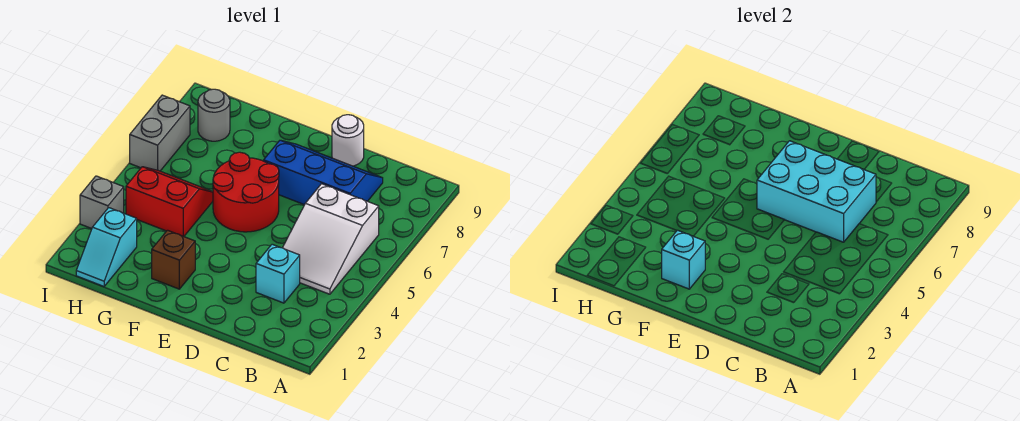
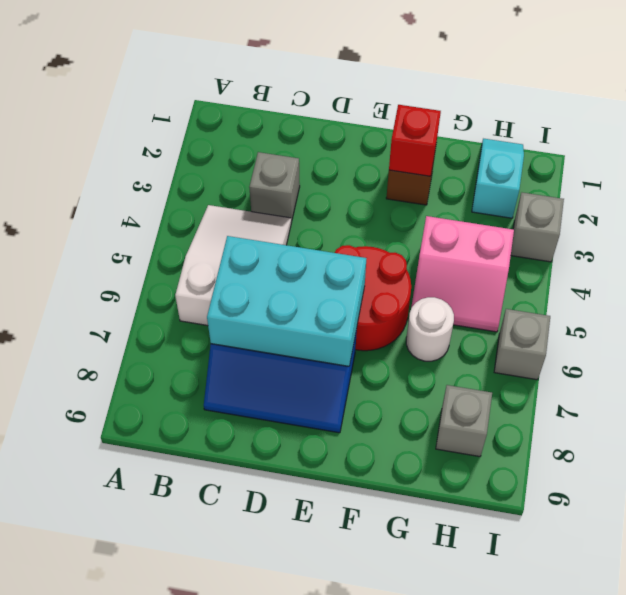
cyan brick C3 level 1 -> grey brick C3 level 1
white round brick D9 level 1 -> white round brick G6 level 1
cyan brick F2 level 2 -> red brick F2 level 2
red slope G4:H5 level 1 top 4 -> pink slope G4:H5 level 1 top 4
grey round brick H8 level 1 -> grey brick H8 level 1
grey brick I6:I7 level 1 -> grey brick I6 level 1

